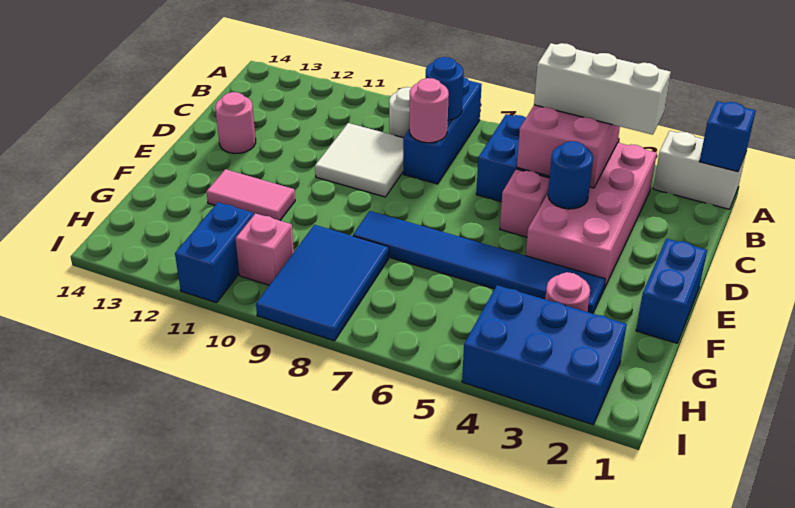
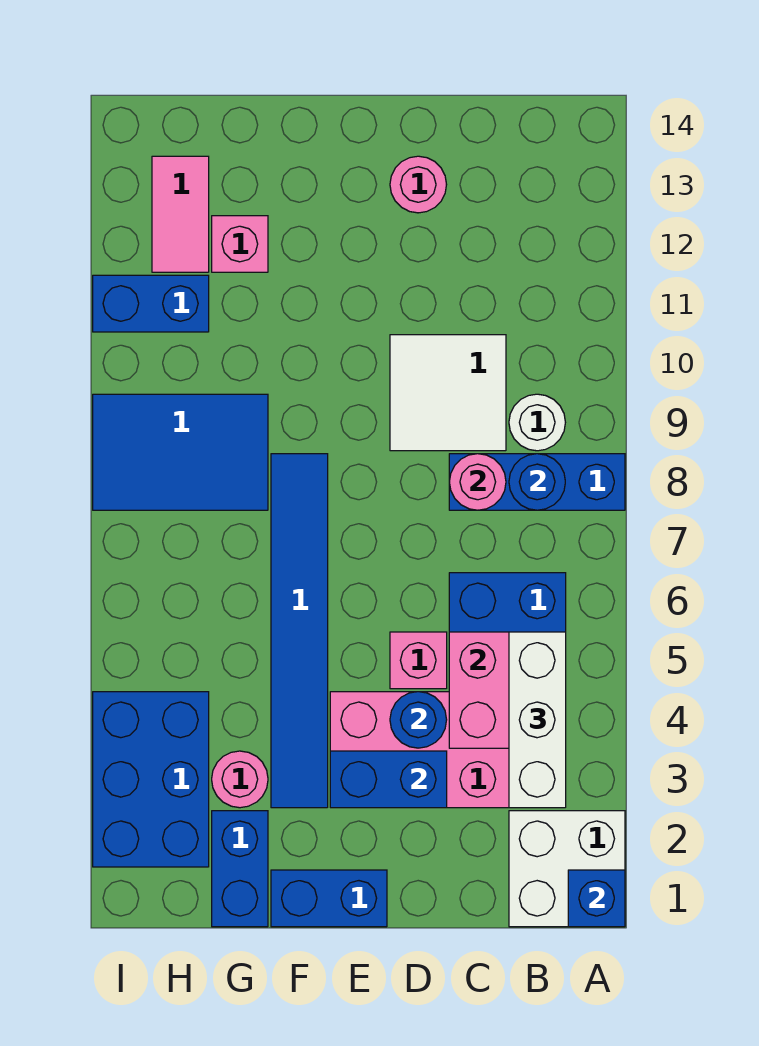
white brick A1:A2 level 1 -> white brick A1:B2 level 1
none -> blue brick D3:E3 level 2
pink tile F11:F12 level 1 -> pink tile H12:H13 level 1
none -> blue brick G1:G2 level 1
pink brick H10 level 1 -> pink brick G12 level 1

